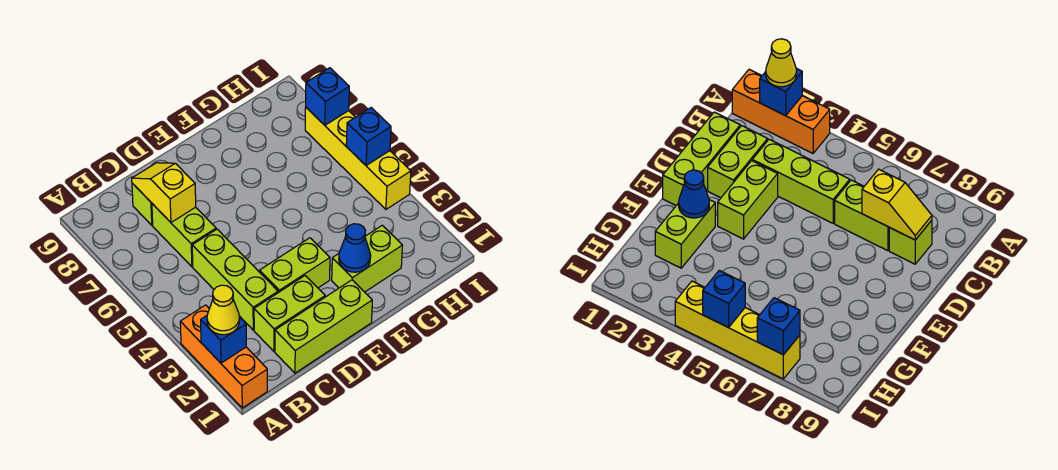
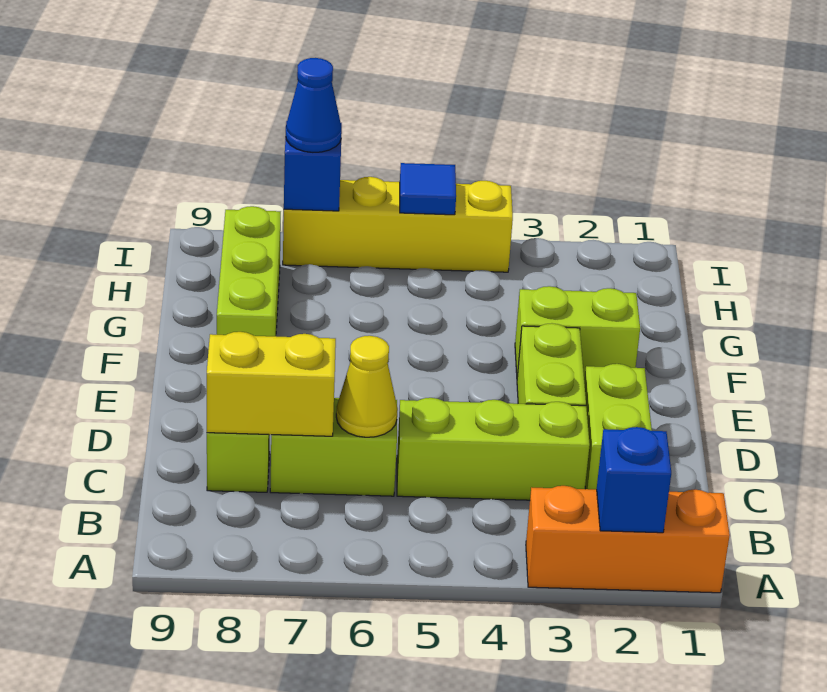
yellow cone A2 level 3 -> yellow cone C6 level 2
lime brick C1:E1 level 1 -> lime brick F8:H8 level 1
yellow slope C7:C8 level 2 top 7 -> yellow brick C7:C8 level 2
lime brick F2:G2 level 1 -> lime brick F2:F3 level 1
blue cone F2 level 2 -> blue cone I7 level 3
blue brick I5 level 2 -> blue tile I5 level 2

